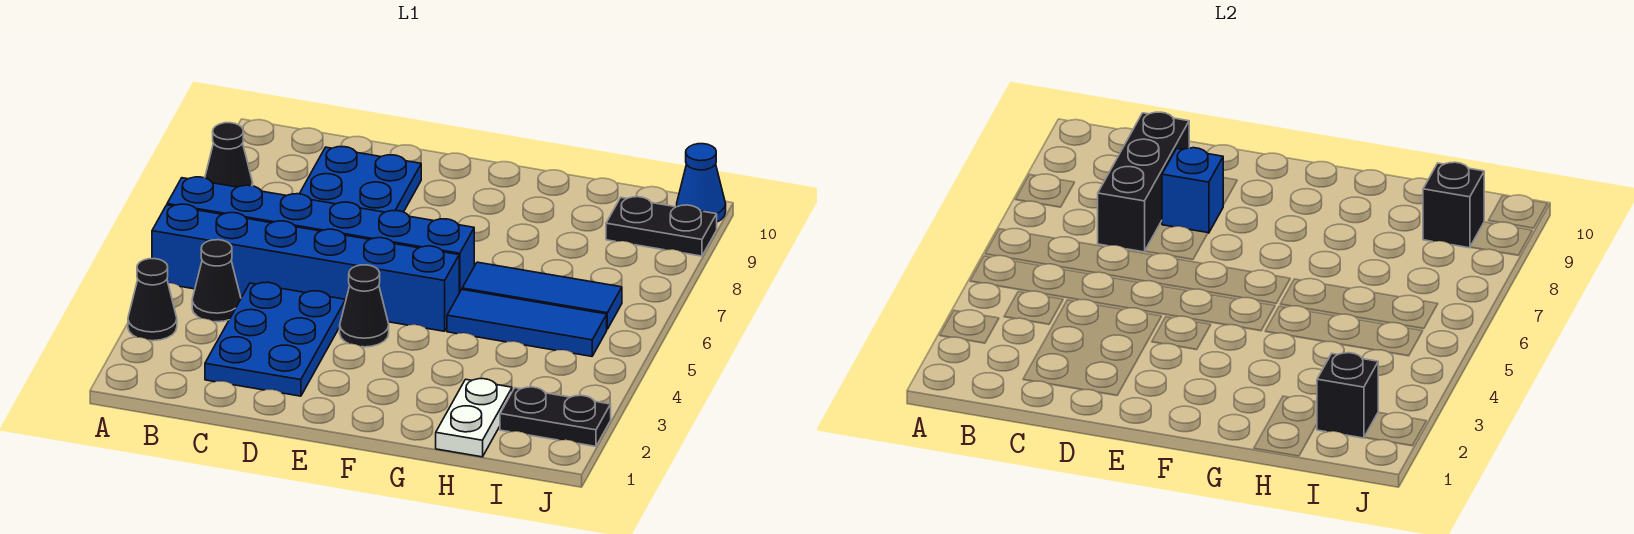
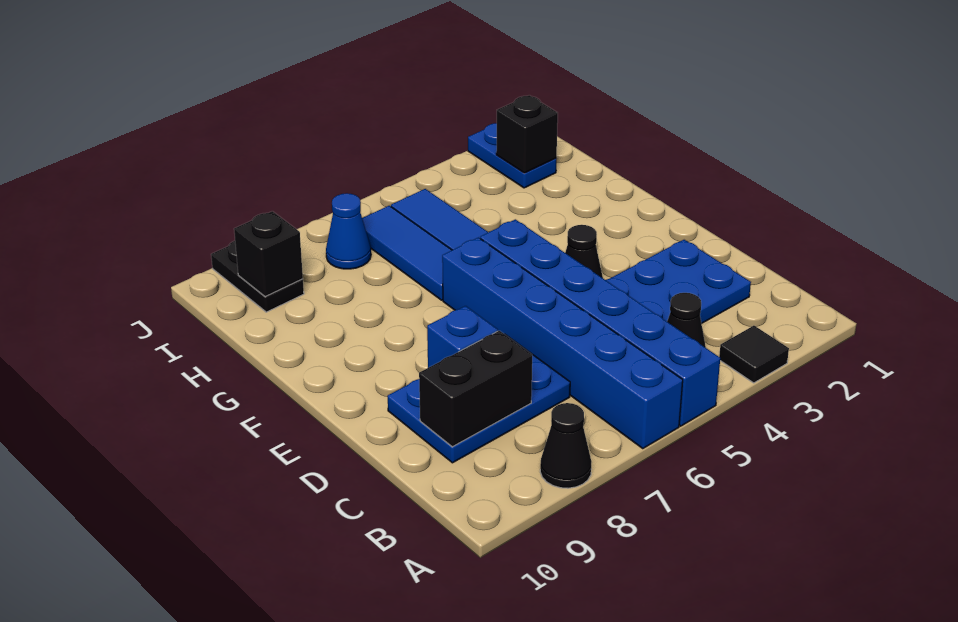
black cone A3 level 1 -> black tile A3 level 1
black brick C7:C9 level 2 -> black brick C8:C9 level 2
white plate H1:H2 level 1 -> none
black plate I2:J2 level 1 -> blue plate I2:J2 level 1
blue cone J10 level 1 -> blue cone I7 level 1

